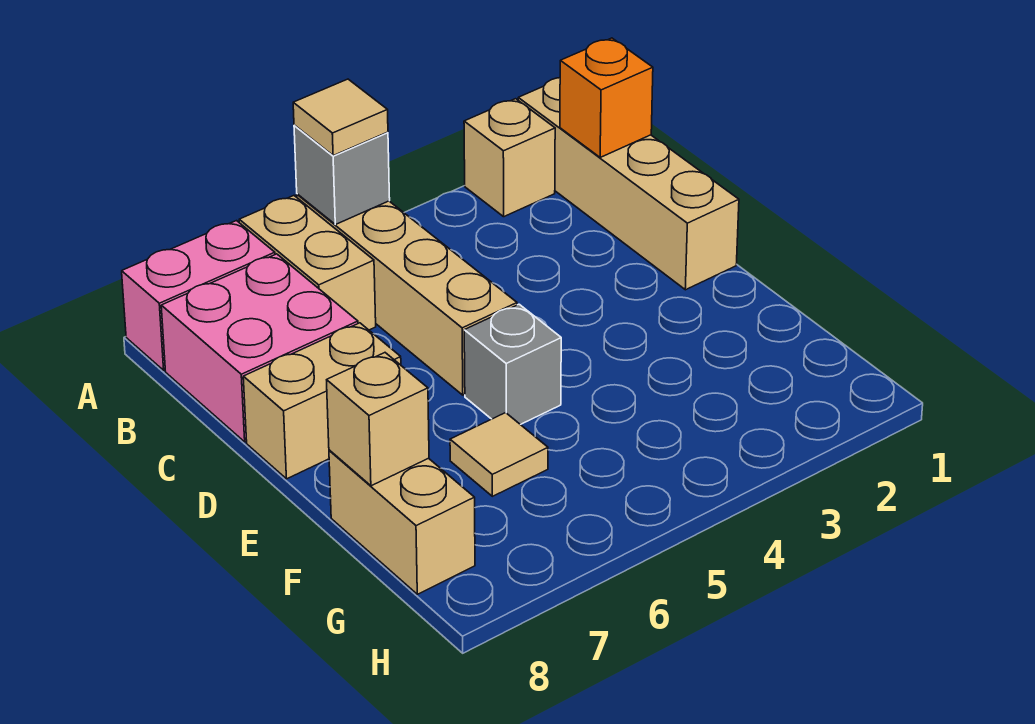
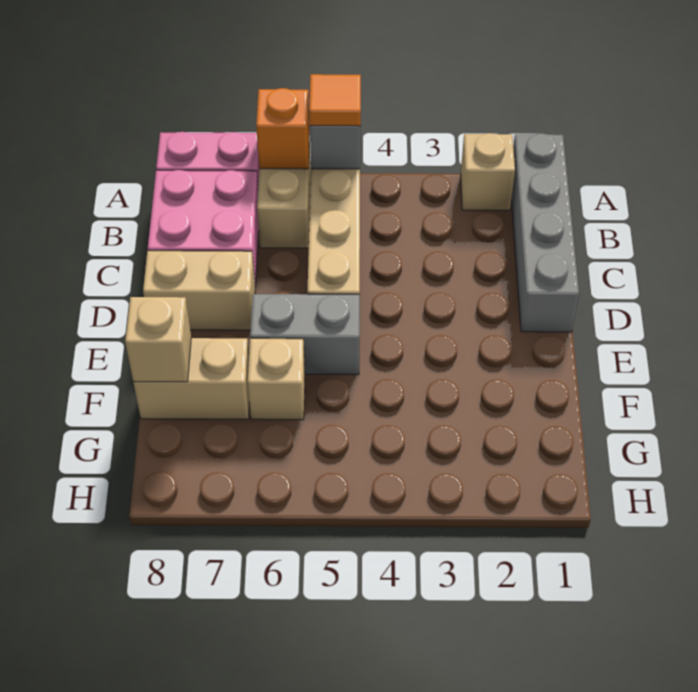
tan brick A1:D1 level 1 -> grey brick A1:D1 level 1
tan tile A5 level 3 -> orange tile A5 level 3
orange brick B1 level 2 -> orange brick A6 level 2
grey brick E5 level 1 -> grey brick E5:E6 level 1
tan tile F6 level 1 -> tan brick F6 level 1
tan brick F8:G8 level 1 -> tan brick F7:F8 level 1

